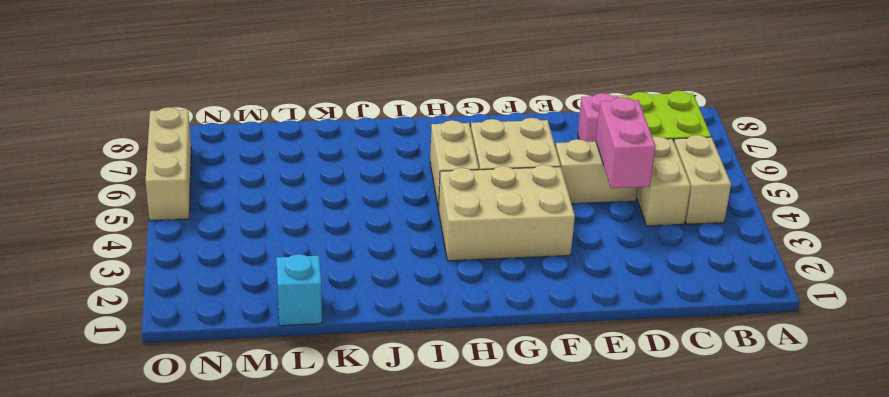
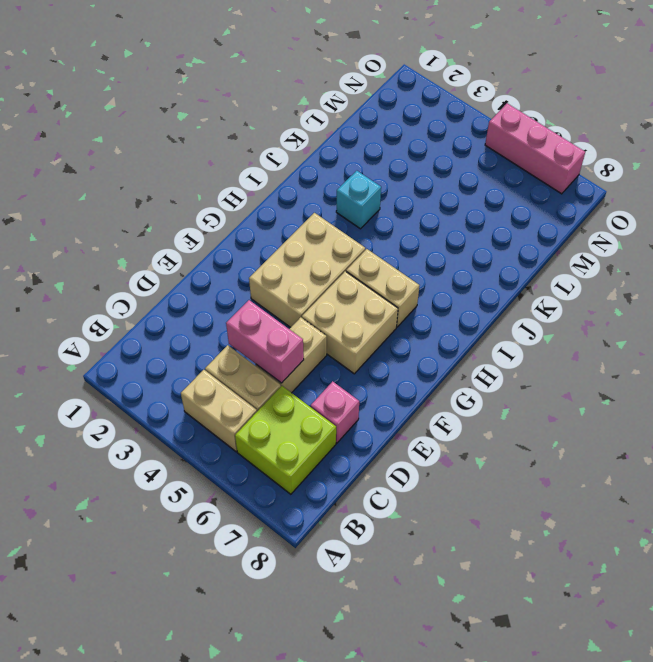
cyan brick L1 level 1 -> cyan brick J3 level 1
tan brick O5:O7 level 1 -> pink brick O5:O7 level 1

